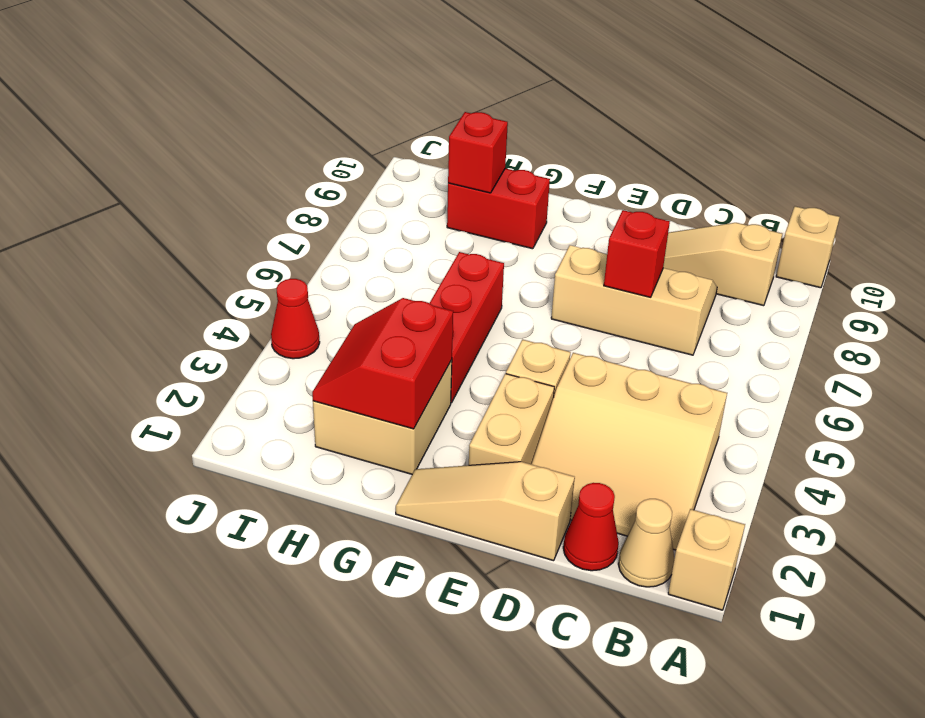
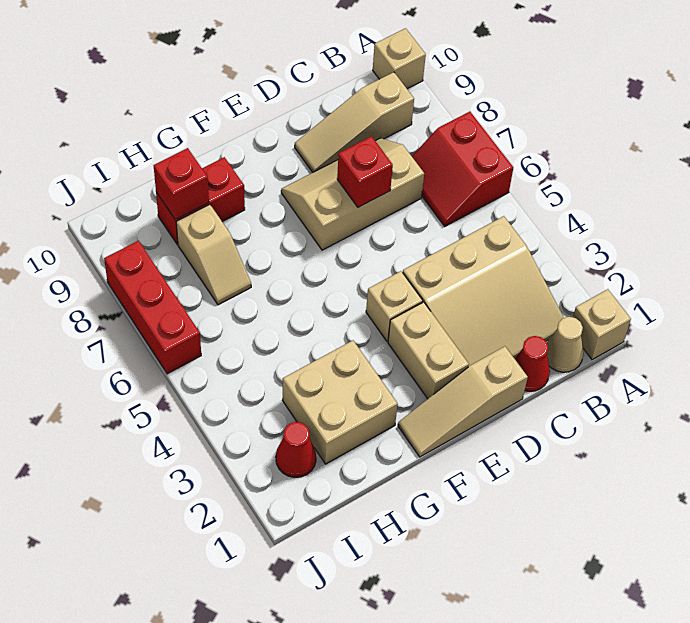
red slope G2:H3 level 2 top G -> red slope A6:B7 level 1 top A
red brick G4:G6 level 1 -> red brick J6:J8 level 1
none -> tan slope H7:H8 level 1 top 8
red cone J4 level 1 -> red cone I2 level 1

